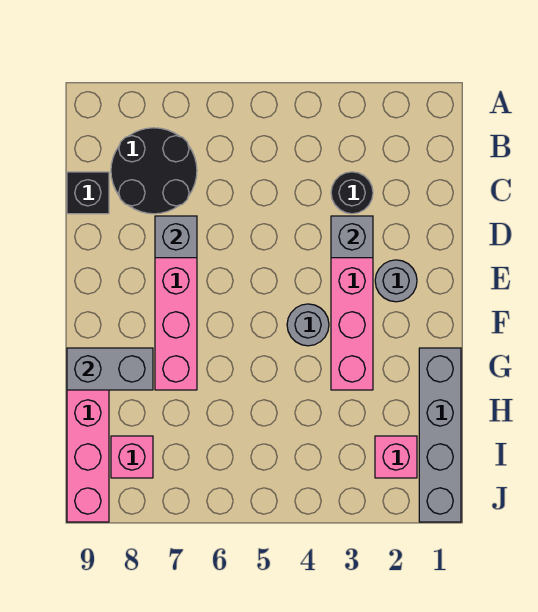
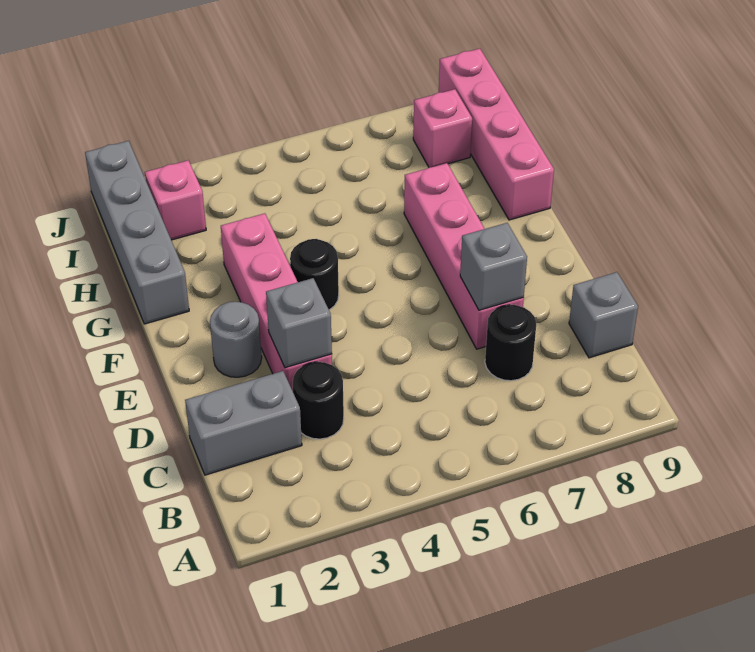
black round brick B7:C8 level 1 -> black round brick C7 level 1
black brick C9 level 1 -> grey brick C9 level 1
grey round brick F4 level 1 -> black round brick F4 level 1
grey brick G8:G9 level 2 -> grey brick C1:C2 level 1

